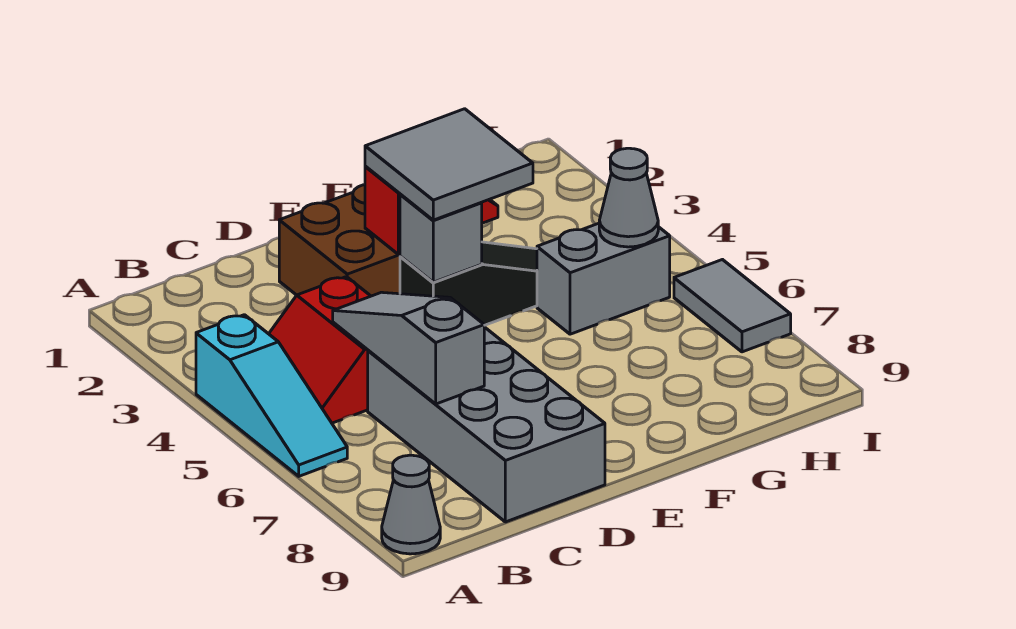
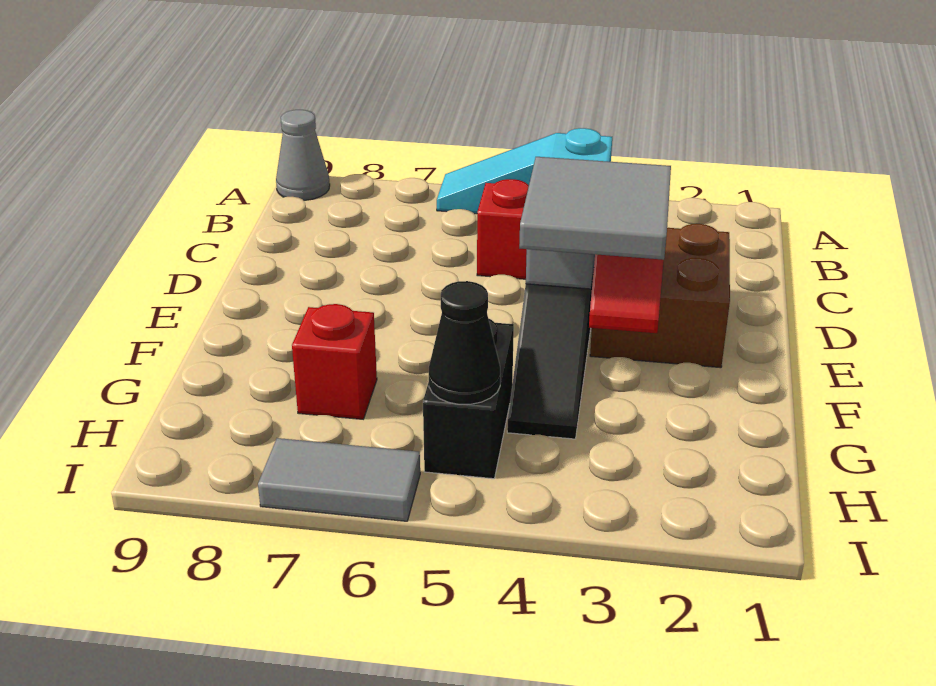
grey slope C5:C7 level 2 top 7 -> none
grey brick C6:D9 level 1 -> none
grey brick G5:H5 level 1 -> black brick G5:H5 level 1
none -> red brick G7 level 1
grey cone H5 level 2 -> black cone H5 level 2

